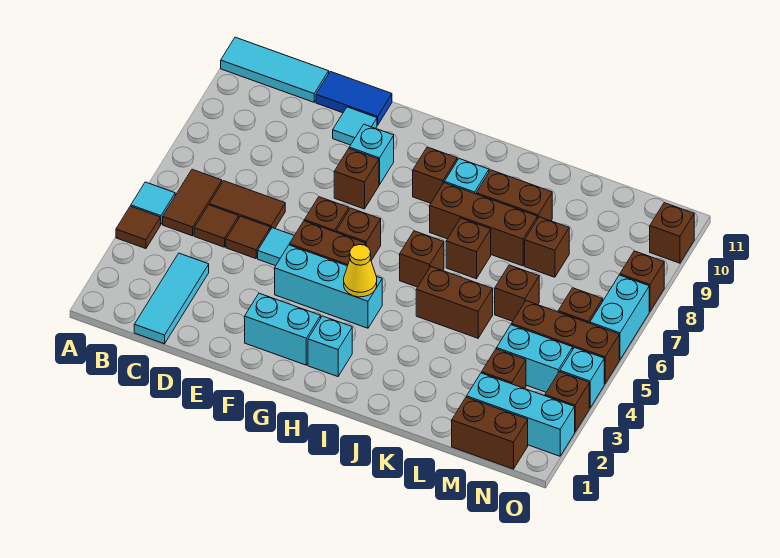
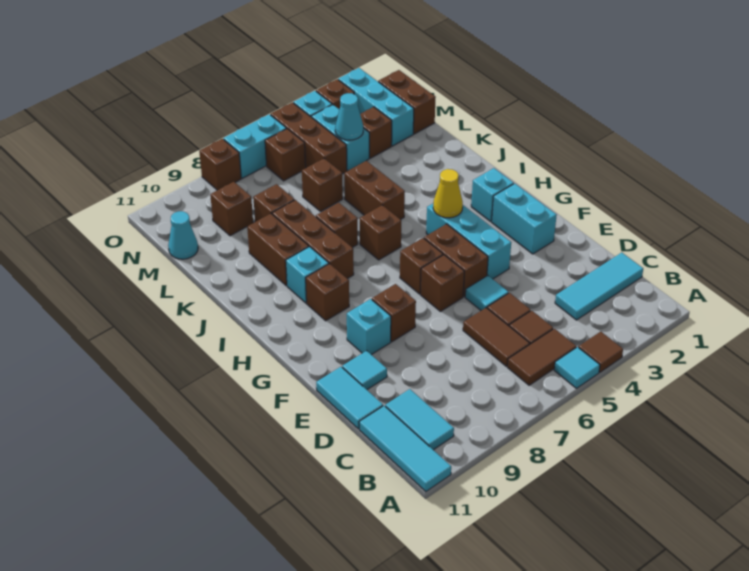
none -> cyan tile B10:C10 level 1
blue tile D11:E11 level 1 -> cyan tile D11:E11 level 1
none -> cyan cone M4 level 2
none -> cyan cone M11 level 1
brown brick O10 level 1 -> brown brick M9 level 1

